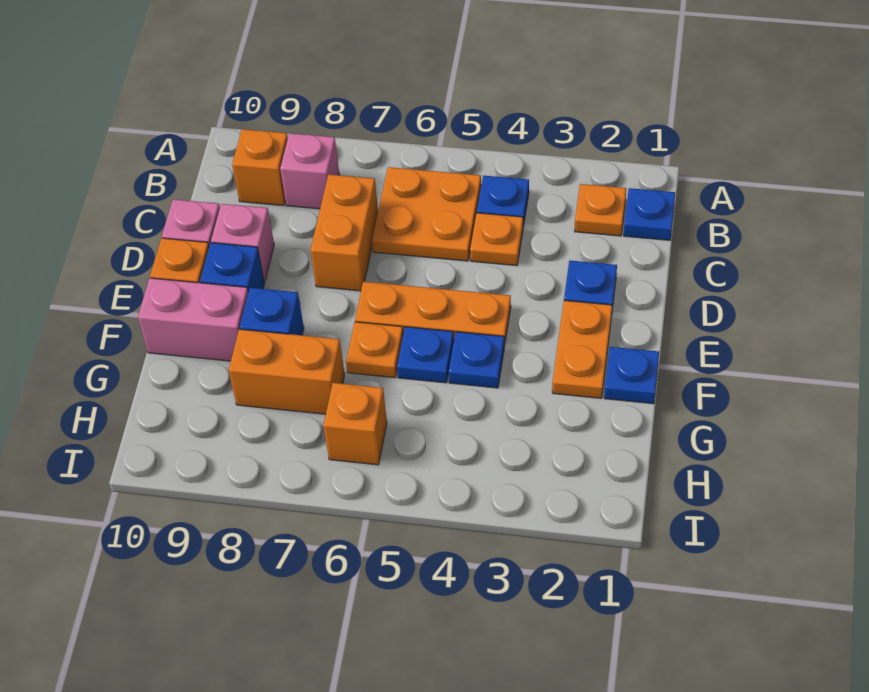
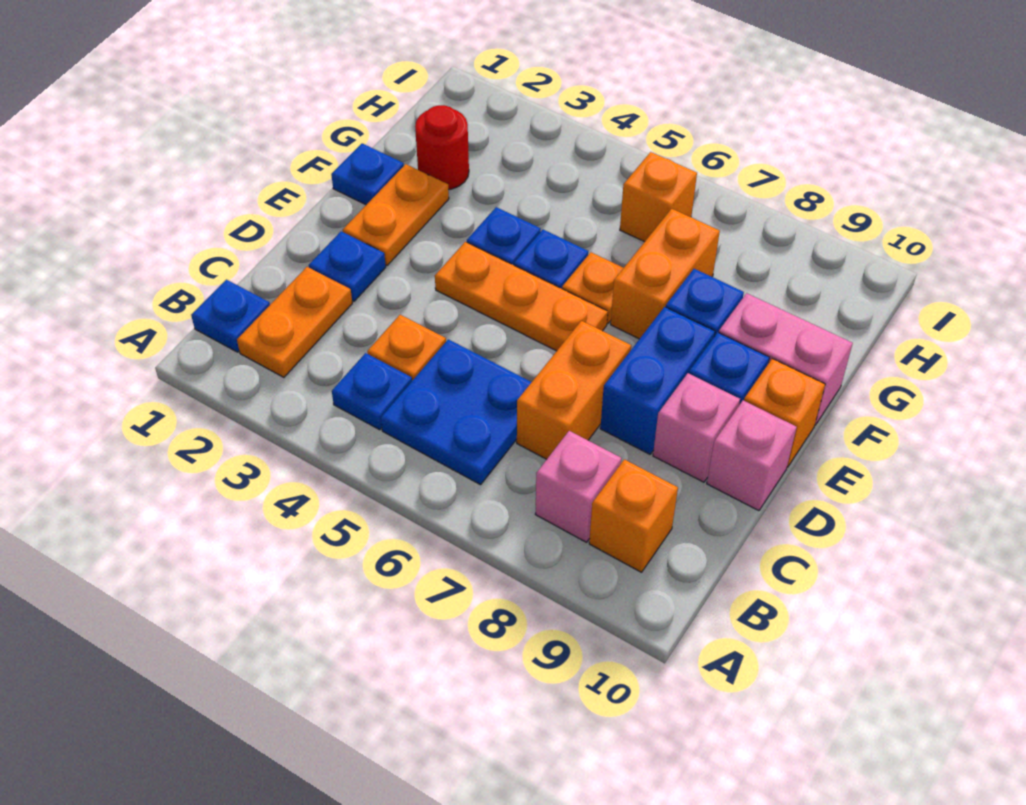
orange plate B2 level 1 -> orange plate B2:C2 level 1
orange plate B5:C6 level 1 -> blue plate B5:C6 level 1
none -> blue brick D8:E8 level 1
none -> red round brick G2 level 1
orange brick G7:G8 level 1 -> orange brick F7:G7 level 1

